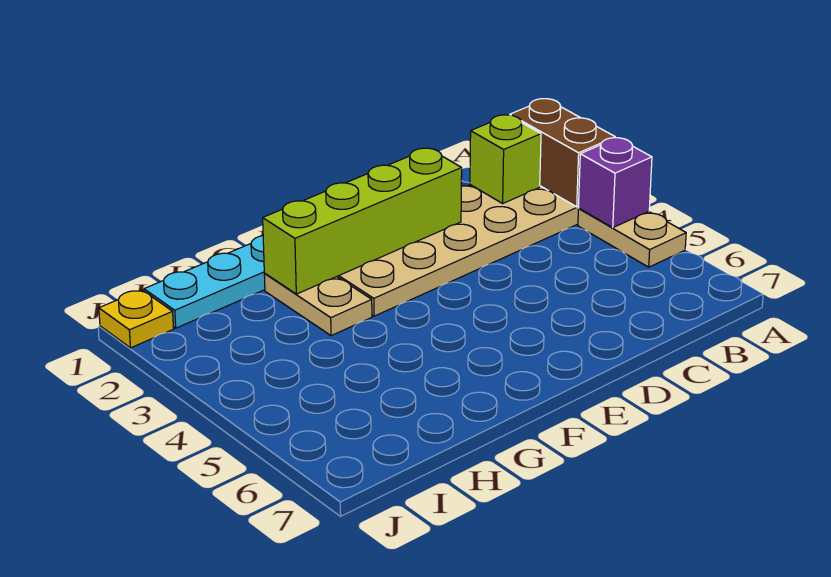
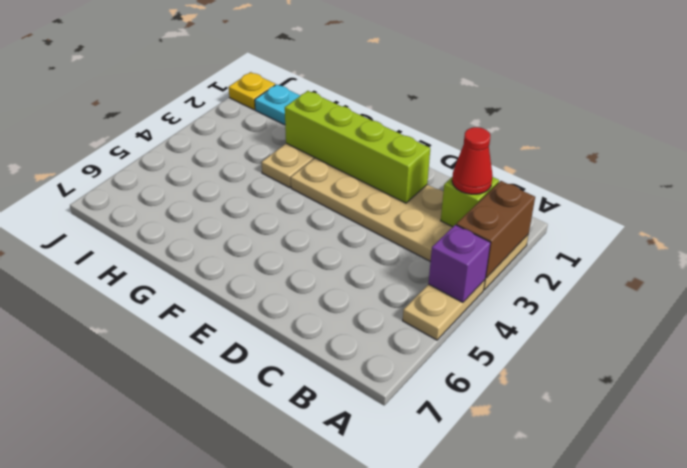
none -> red cone B2 level 3

